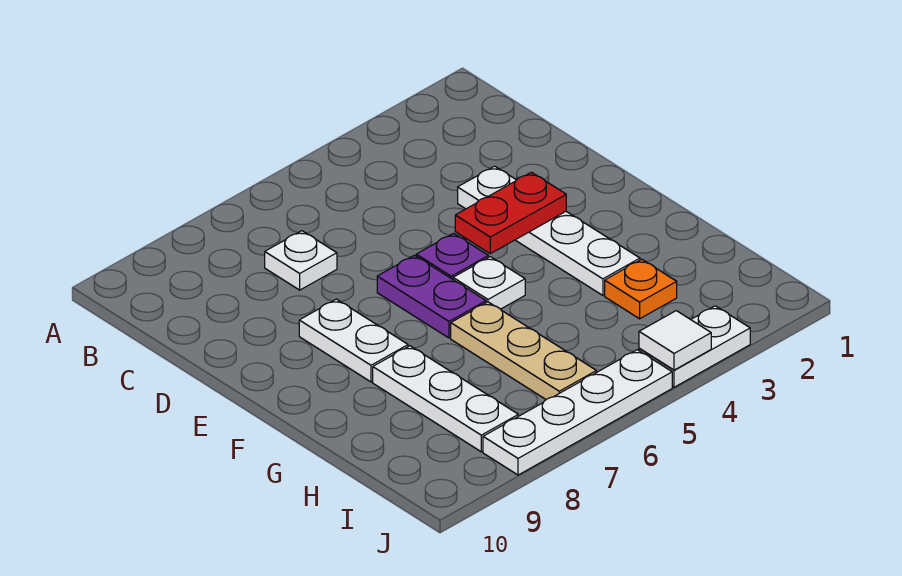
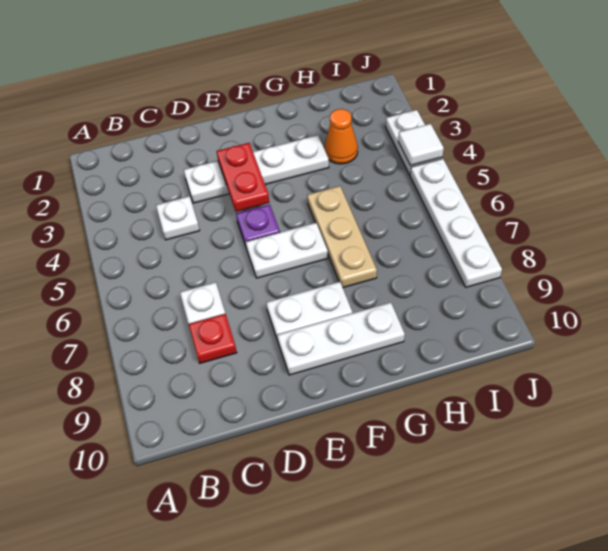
none -> red plate C8 level 1
purple plate E6:F6 level 1 -> white plate E6:F6 level 1
white plate F5 level 1 -> white plate C4 level 1
tan plate G6:I6 level 1 -> tan plate G5:G7 level 1
white plate G8:I8 level 1 -> white plate E9:G9 level 1
orange plate H3 level 1 -> orange cone H3 level 1

